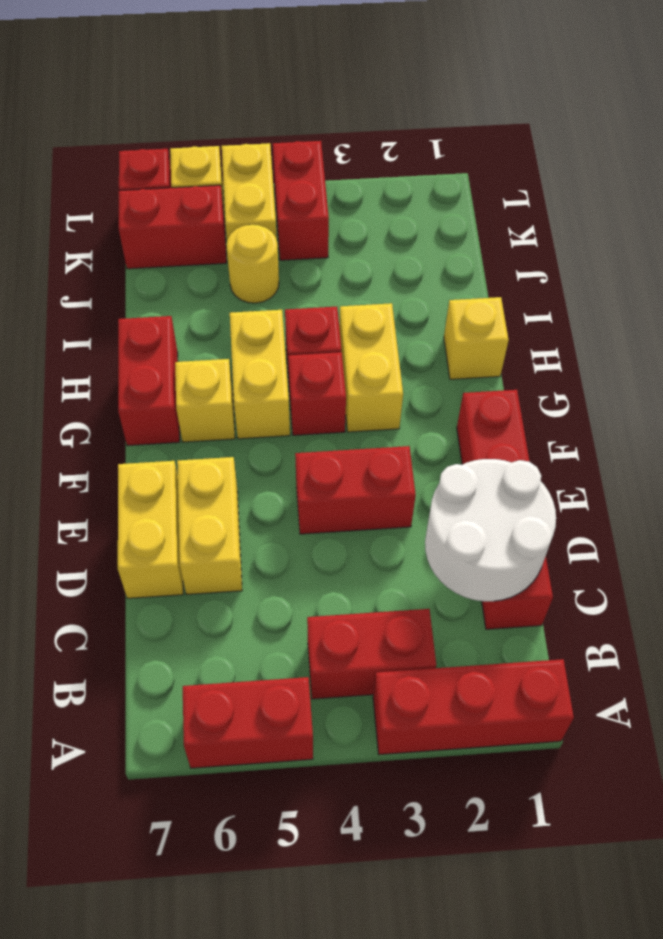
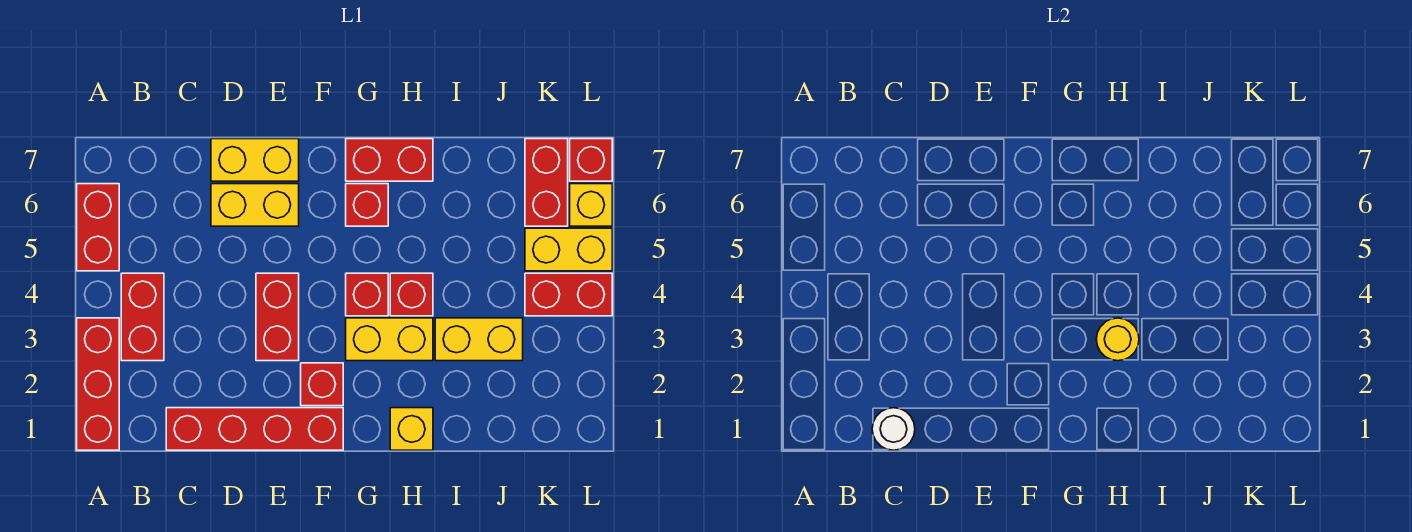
white round brick C1:D2 level 2 -> white round brick C1 level 2
none -> red brick F2 level 1
yellow brick G5:H5 level 1 -> yellow brick I3:J3 level 1
yellow brick G6 level 1 -> red brick G6 level 1
yellow round brick J5 level 1 -> yellow round brick H3 level 2

